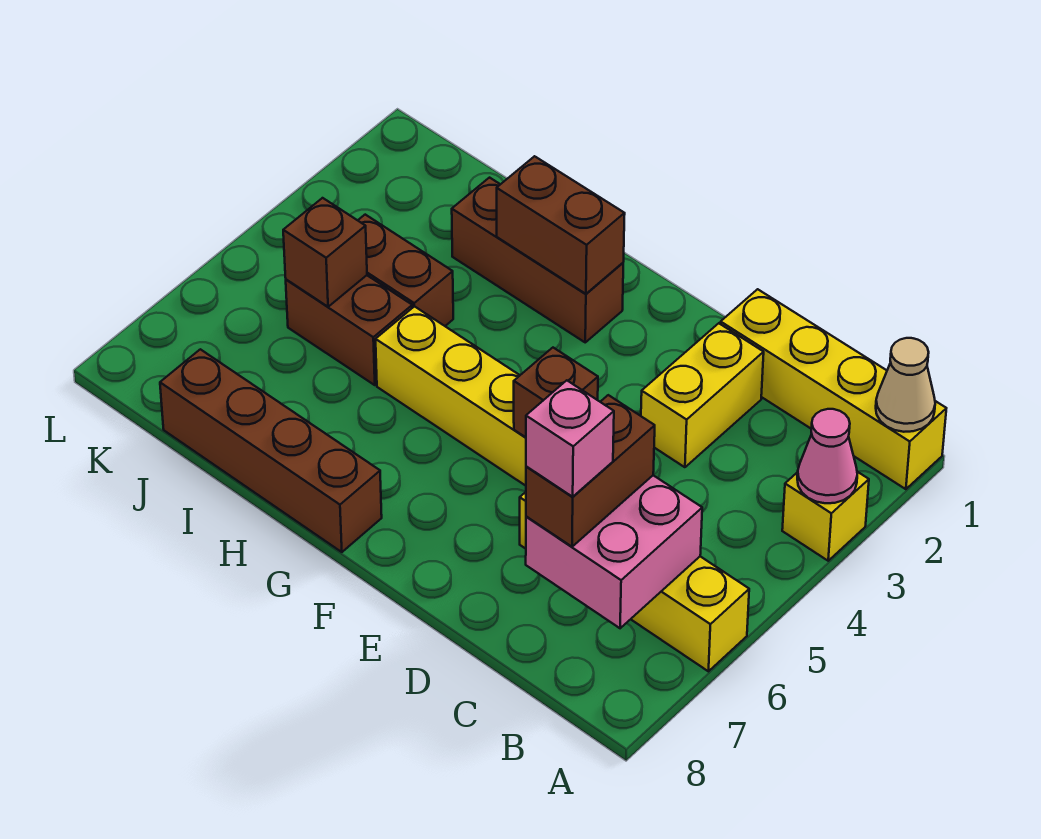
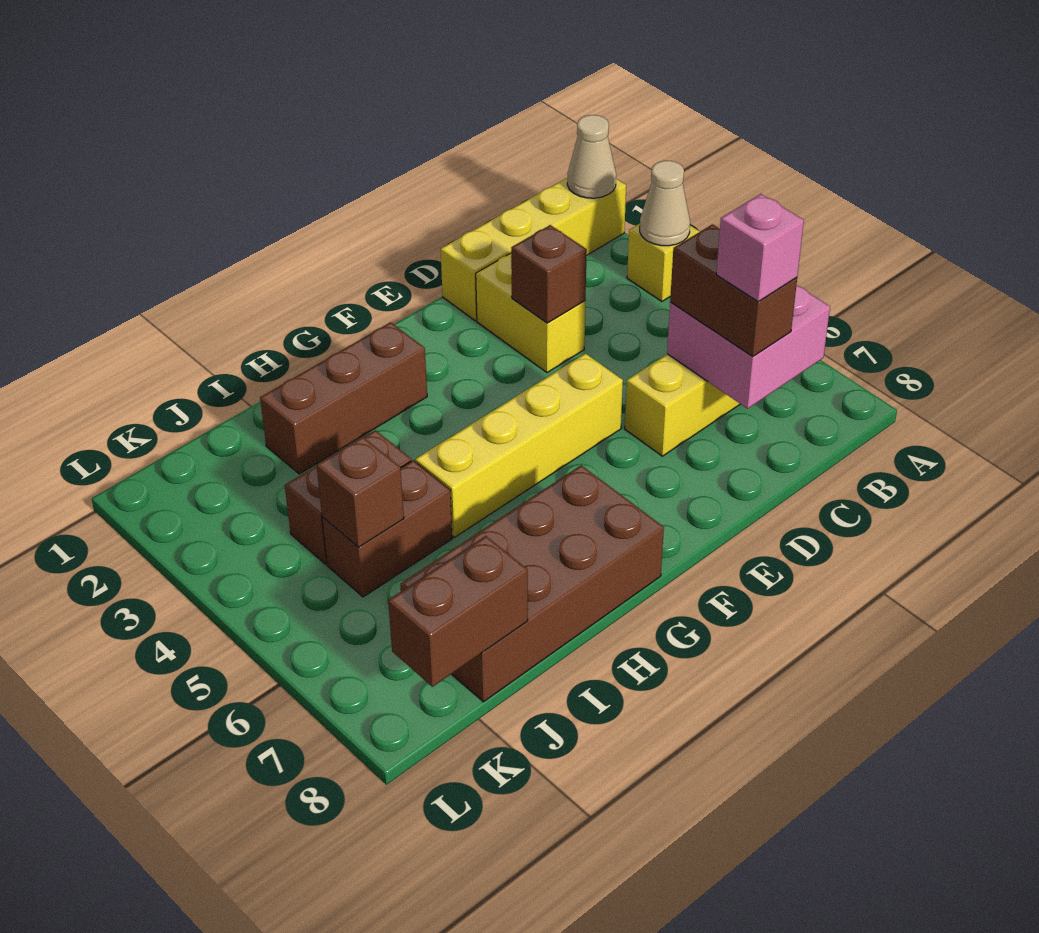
pink cone A3 level 2 -> tan cone A3 level 2
brown brick E5 level 2 -> brown brick D3 level 2
brown brick G2:H2 level 2 -> brown brick J8:K8 level 2
brown brick G8:J8 level 1 -> brown brick G7:J8 level 1

